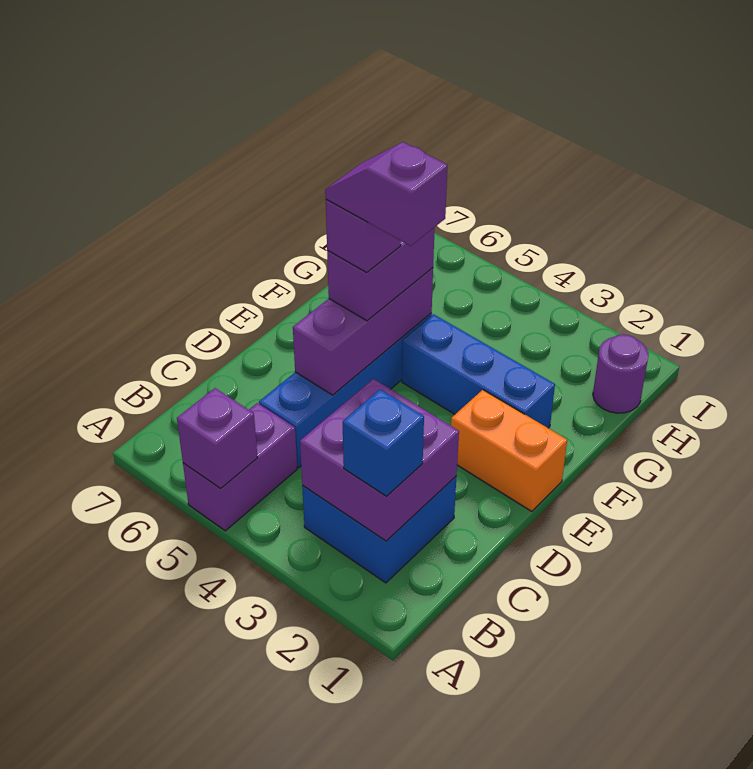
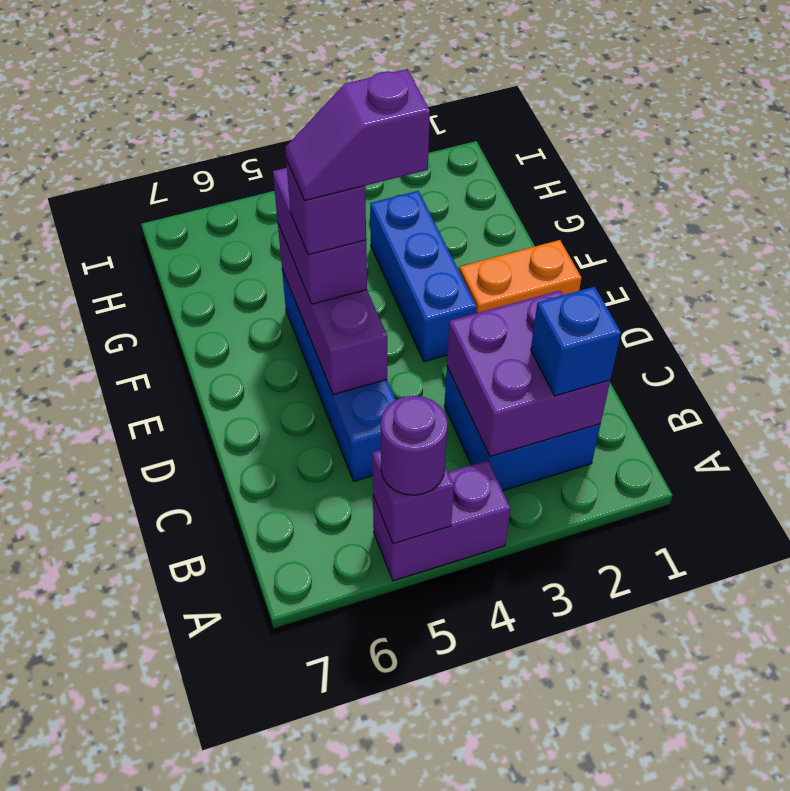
purple brick A5:B5 level 1 -> purple brick A4:A5 level 1
blue brick F2:F4 level 1 -> blue brick E3:G3 level 1
purple round brick H1 level 1 -> purple round brick A5 level 3

